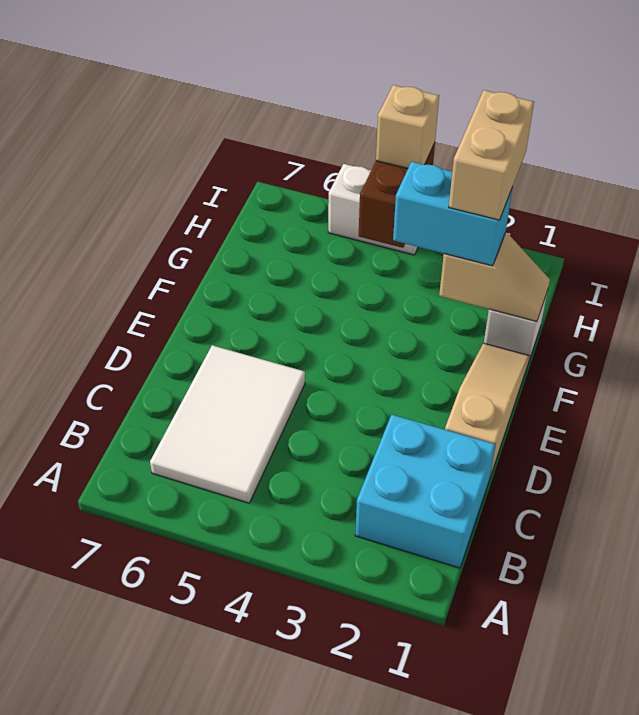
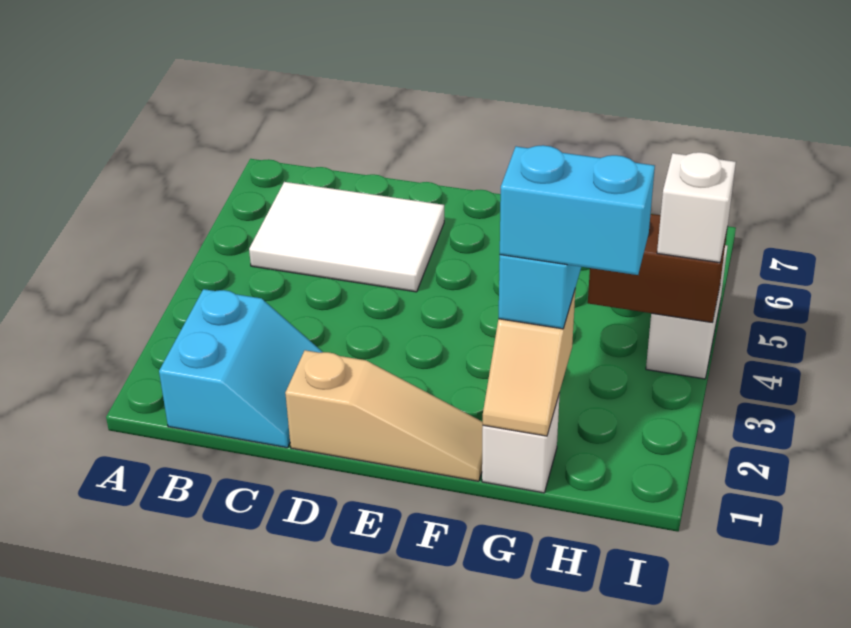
cyan brick B1:C2 level 1 -> cyan slope B1:C2 level 1 top B
tan brick G2:H2 level 4 -> cyan brick G2:H2 level 4
tan brick I4 level 3 -> white brick I4 level 3

